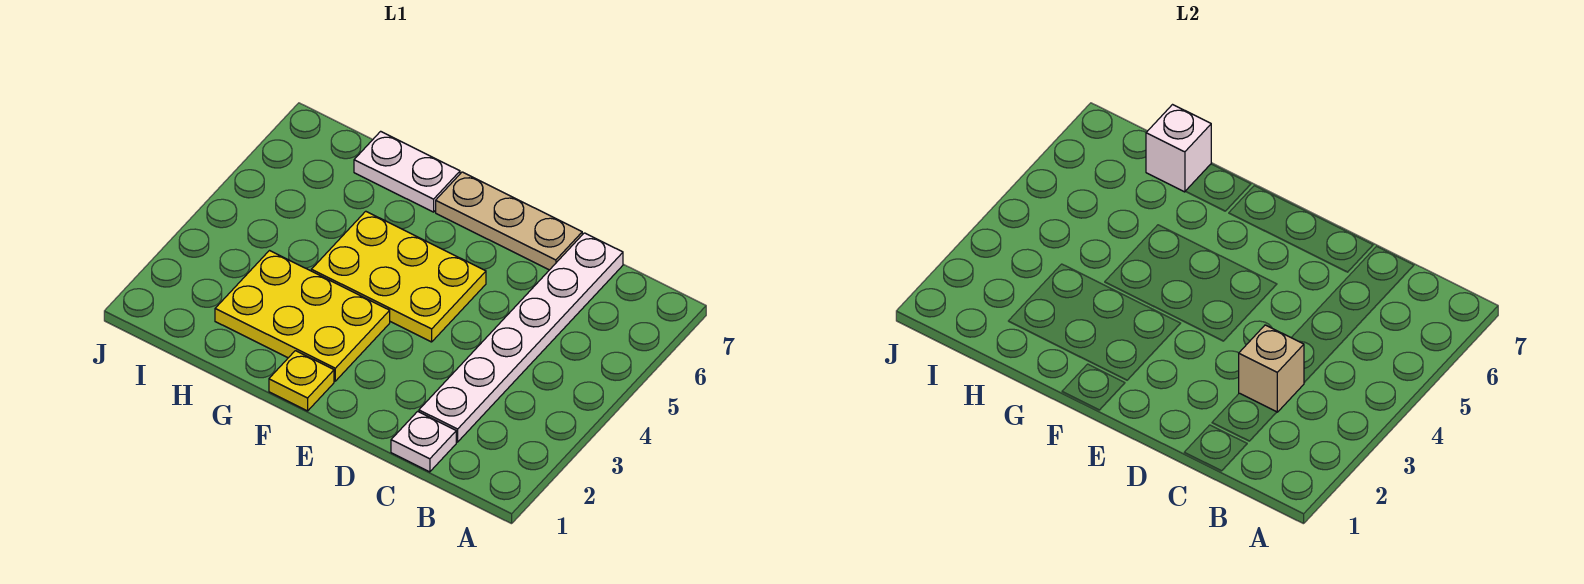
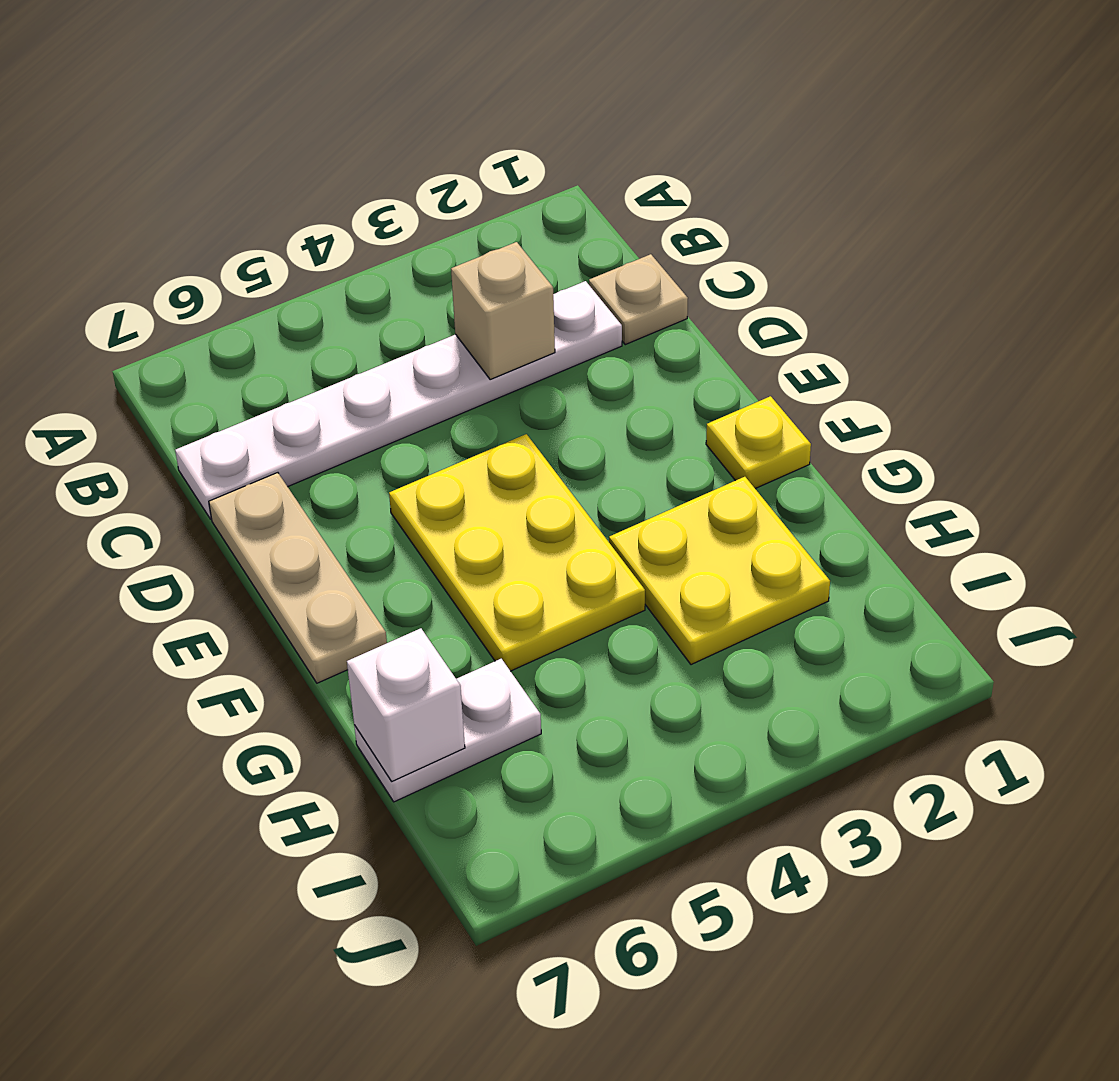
white plate C1 level 1 -> tan plate C1 level 1
yellow plate F2:H3 level 1 -> yellow plate G2:H3 level 1
white plate G7:H7 level 1 -> white plate H6:H7 level 1

